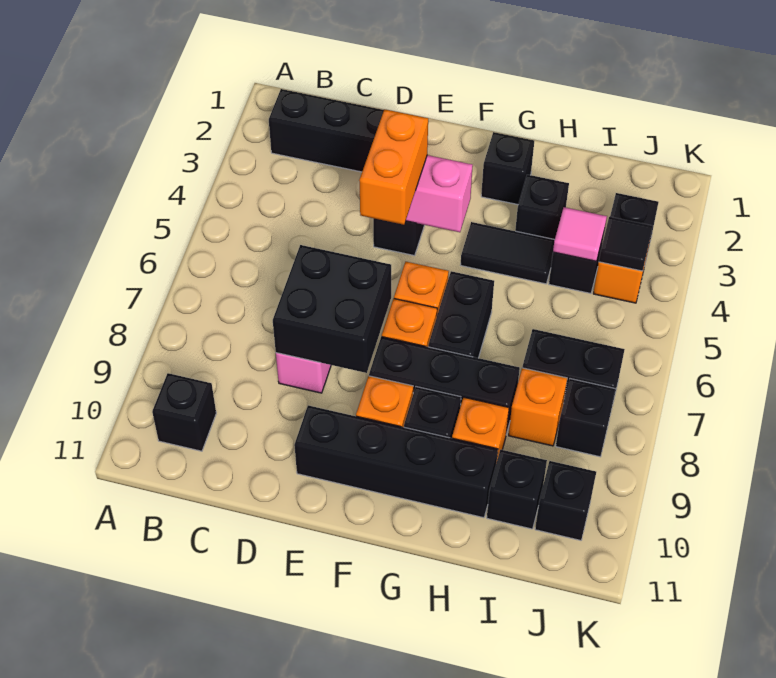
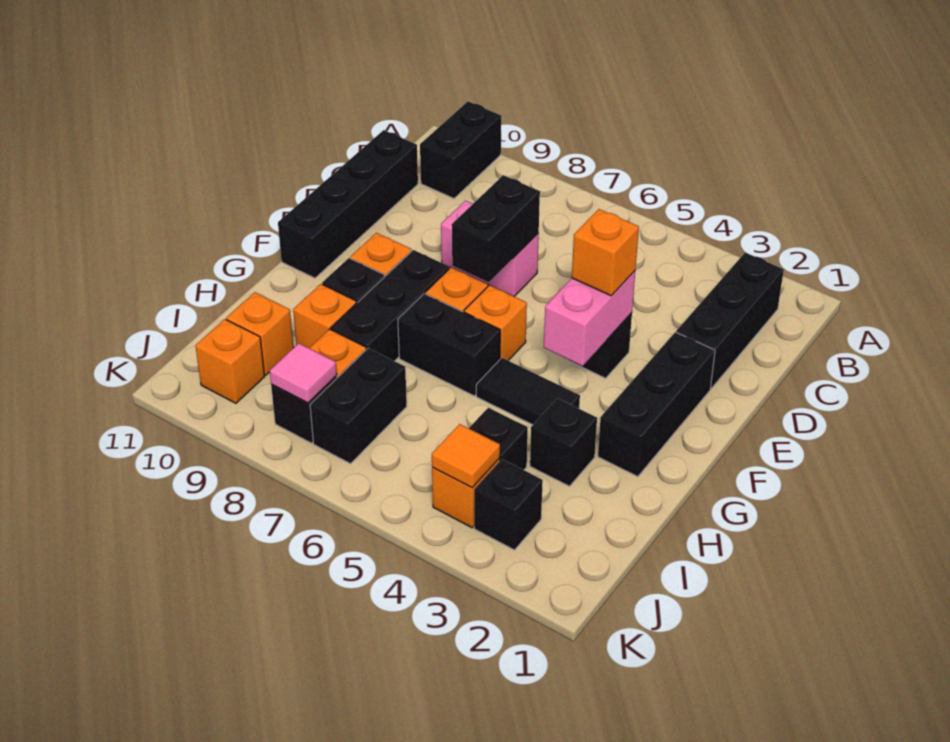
black brick B10 level 1 -> black brick A10:B10 level 1
black brick D7:E8 level 2 -> black brick D7:E7 level 2
orange brick E4:E5 level 3 -> orange brick E4 level 3
black brick E10:H10 level 1 -> black brick C11:F11 level 1
black brick G2 level 1 -> black brick E2:G2 level 1
black tile G4:H4 level 1 -> black tile G4:G5 level 1
pink tile I4 level 2 -> pink tile J8 level 2
black brick I10 level 1 -> orange brick I10 level 1
black tile J4 level 2 -> orange tile J4 level 2
black brick J10 level 1 -> orange brick J10 level 1

